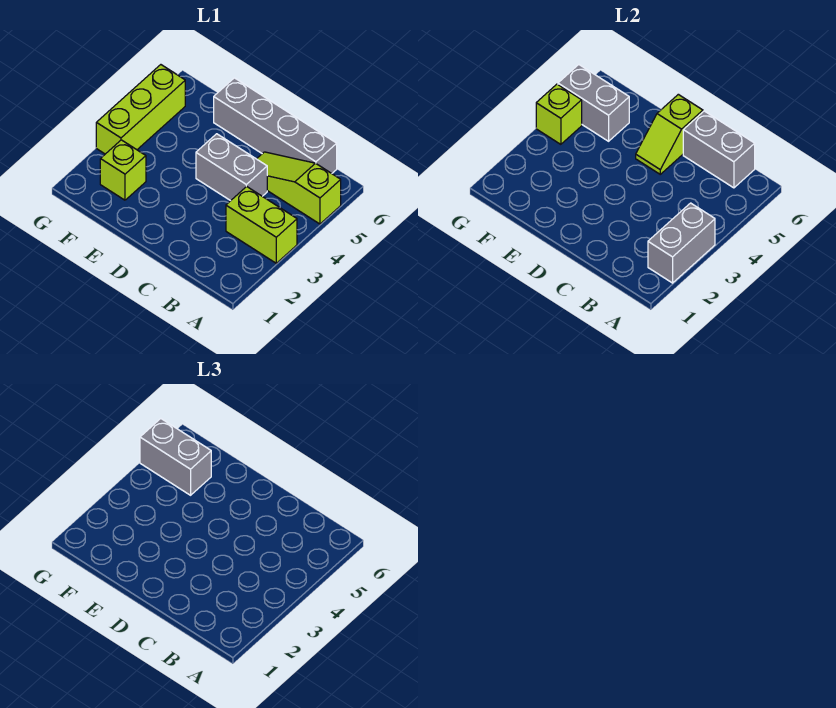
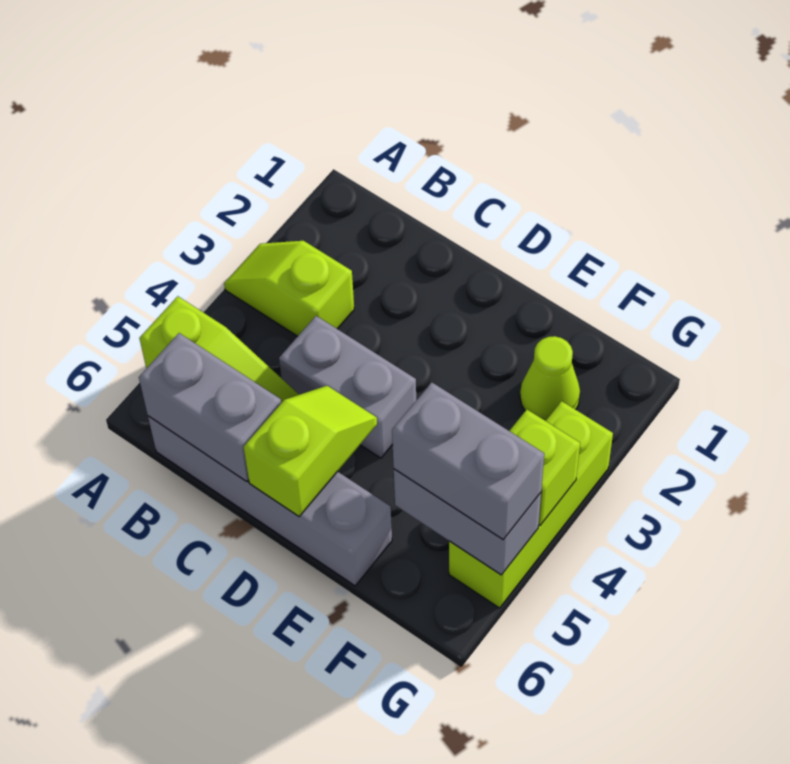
grey brick A2:A3 level 2 -> none
lime brick A3:B3 level 1 -> lime slope A3:B3 level 1 top B
lime brick F2 level 1 -> lime cone F2 level 1

